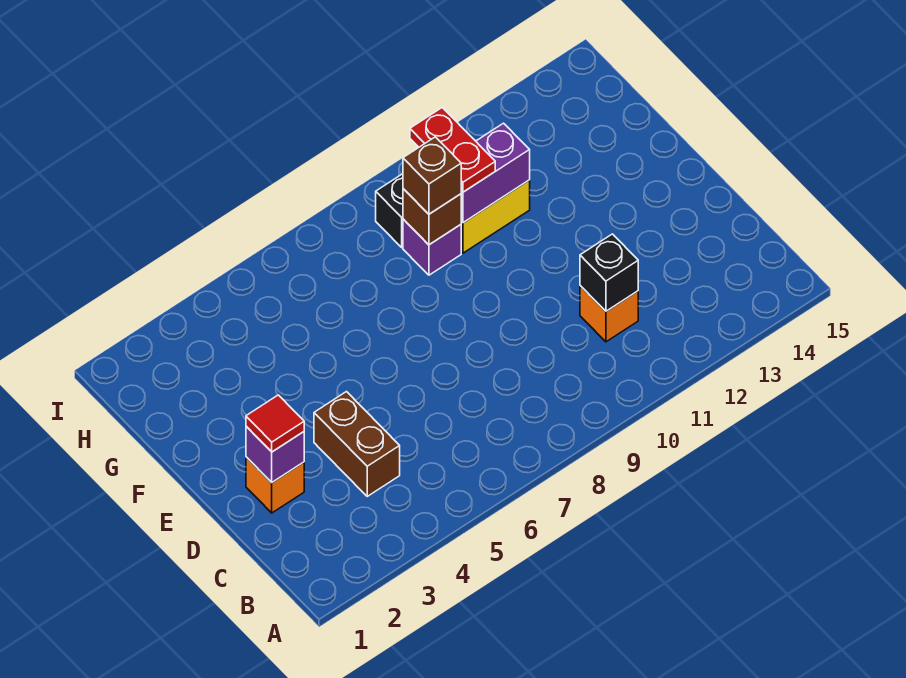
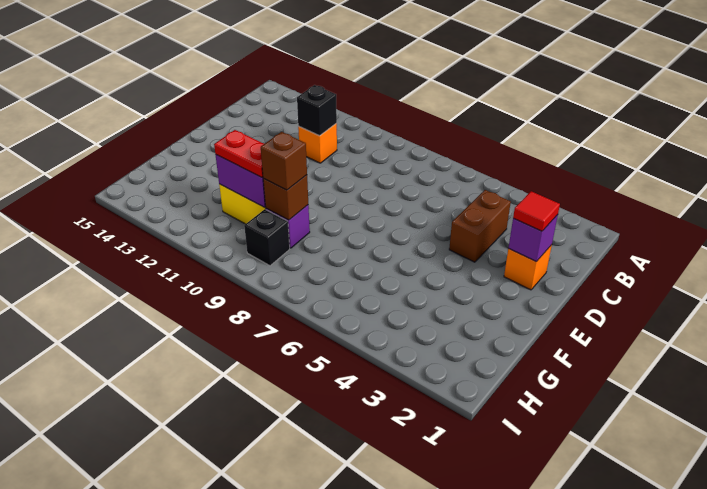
red plate G10:H10 level 3 -> red plate G10:G11 level 3

